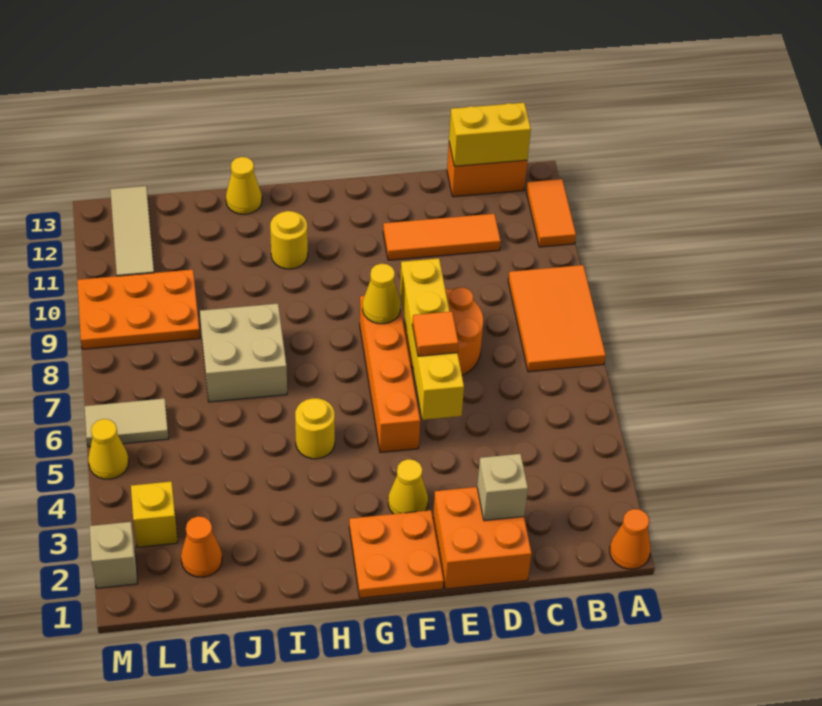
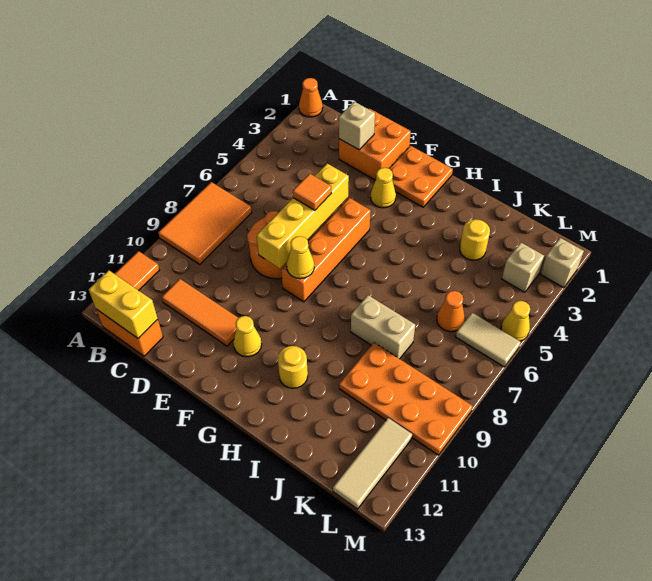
yellow round brick H5 level 1 -> yellow round brick J3 level 1
tan brick I7:J8 level 1 -> tan brick I8:J8 level 1
yellow cone I13 level 1 -> yellow cone F11 level 1
orange cone K2 level 1 -> orange cone K6 level 1
orange plate K9:M10 level 1 -> orange plate J9:M10 level 1
yellow brick L3 level 1 -> tan brick L3 level 1

